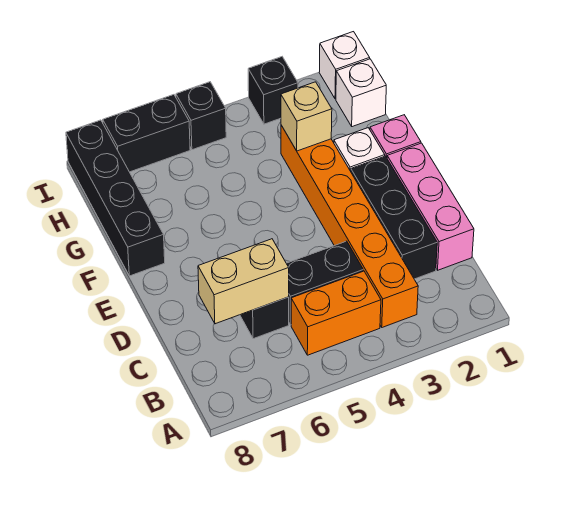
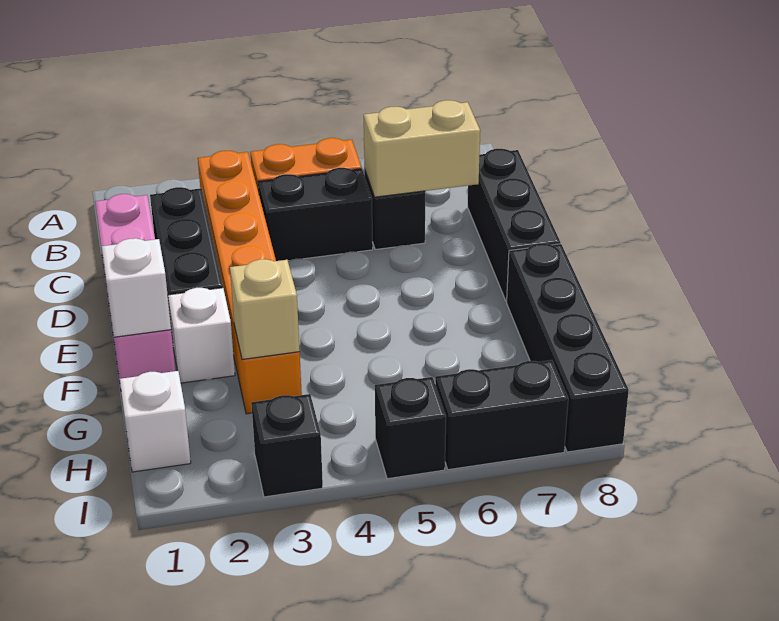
none -> black brick C8:E8 level 1
white brick I1 level 1 -> white brick F1 level 2

